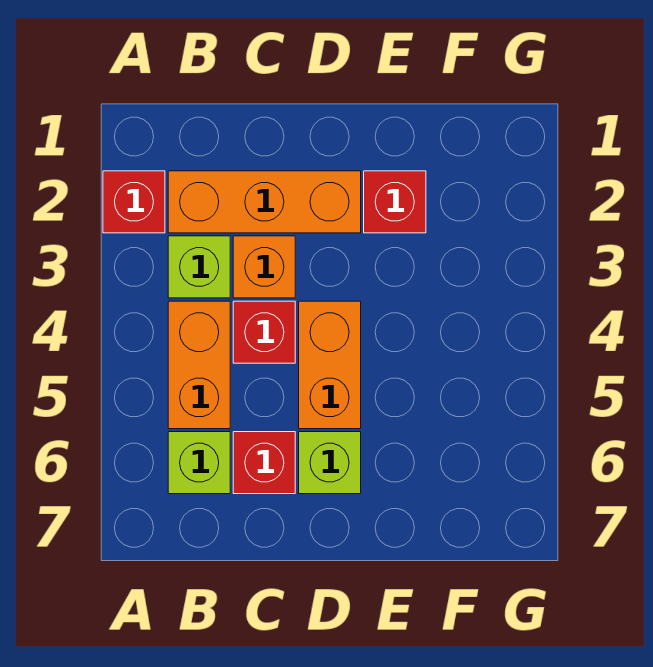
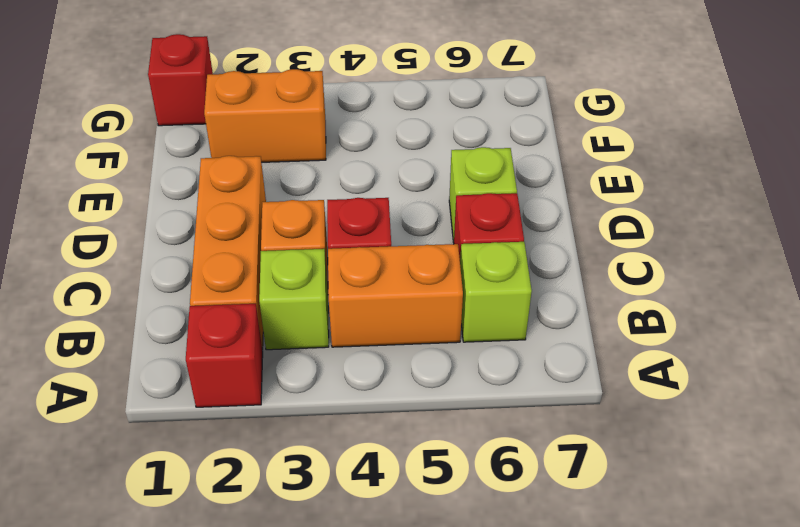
orange brick D4:D5 level 1 -> orange brick F2:F3 level 1
red brick E2 level 1 -> red brick G1 level 1

